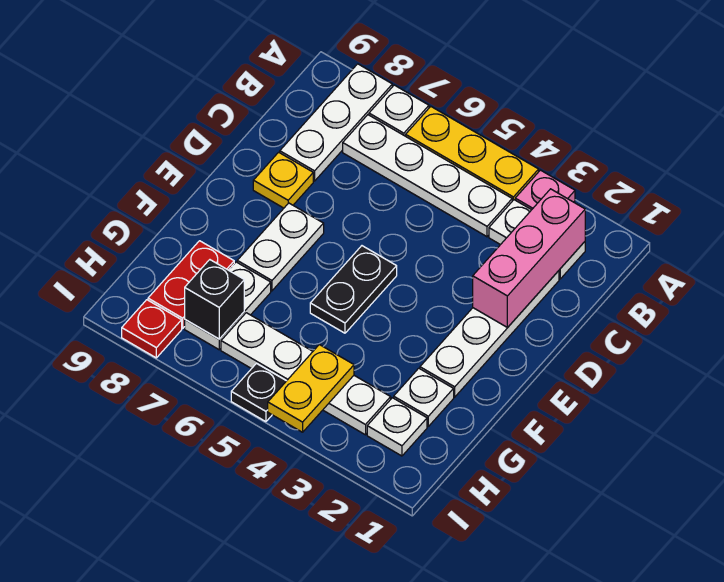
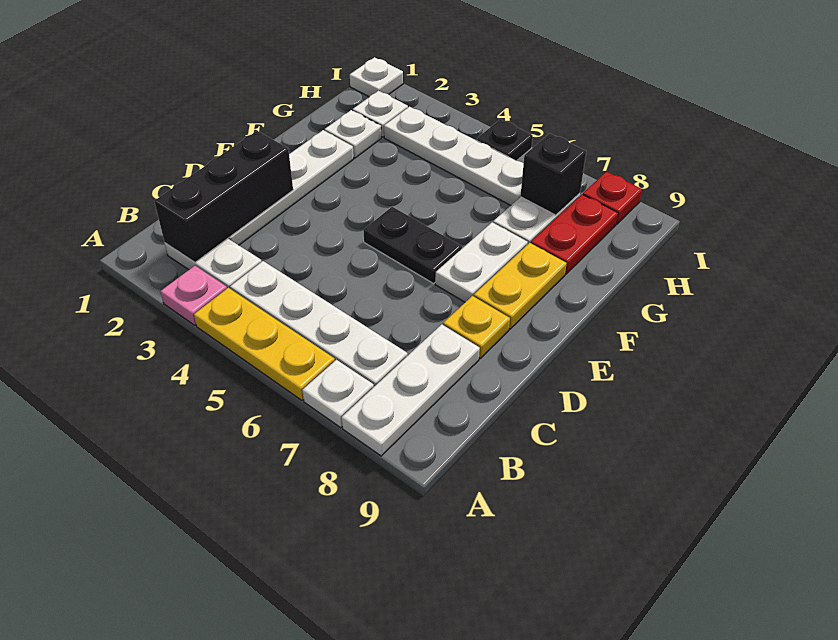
pink brick B2:D2 level 2 -> black brick B2:D2 level 2
black plate E5:F5 level 1 -> black plate E5:E6 level 1
yellow plate H4:I4 level 2 -> yellow plate E8:F8 level 1
none -> white plate I1 level 1

